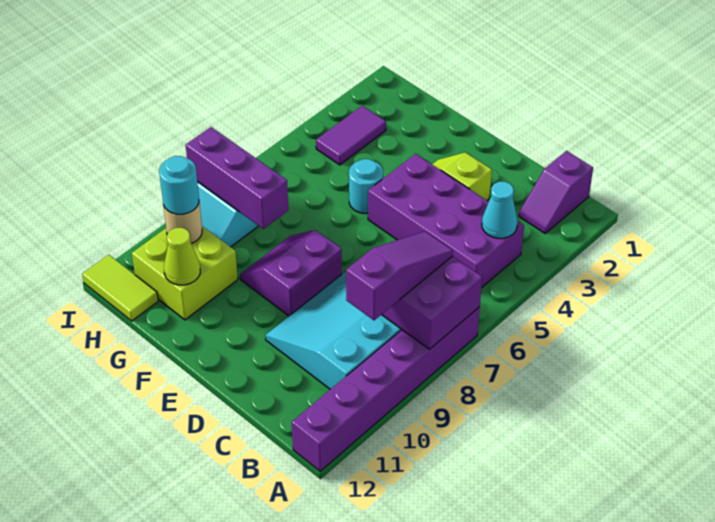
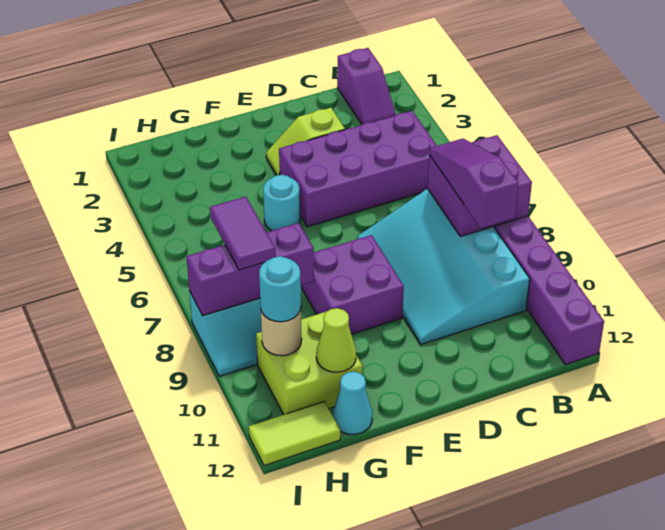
cyan cone B4 level 2 -> cyan cone G12 level 1
purple slope E8:F9 level 1 top E -> purple brick E8:F9 level 1
purple tile H3:H4 level 1 -> purple tile H7:H8 level 3

